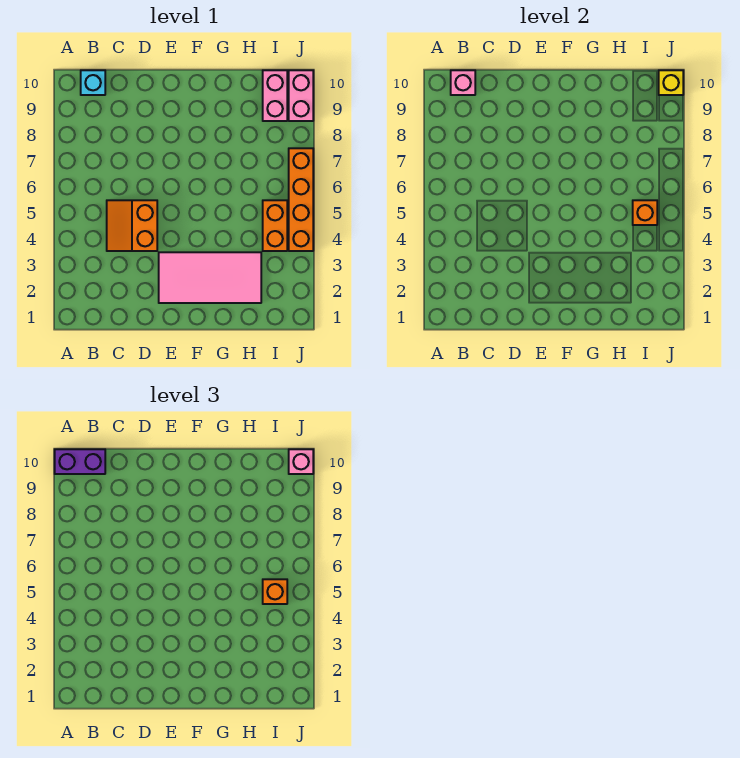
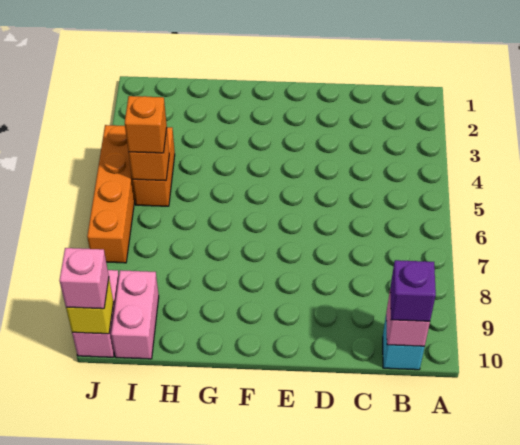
purple brick A10:B10 level 3 -> purple brick B10 level 3
orange slope C4:D5 level 1 top D -> none
pink tile E2:H3 level 1 -> none

